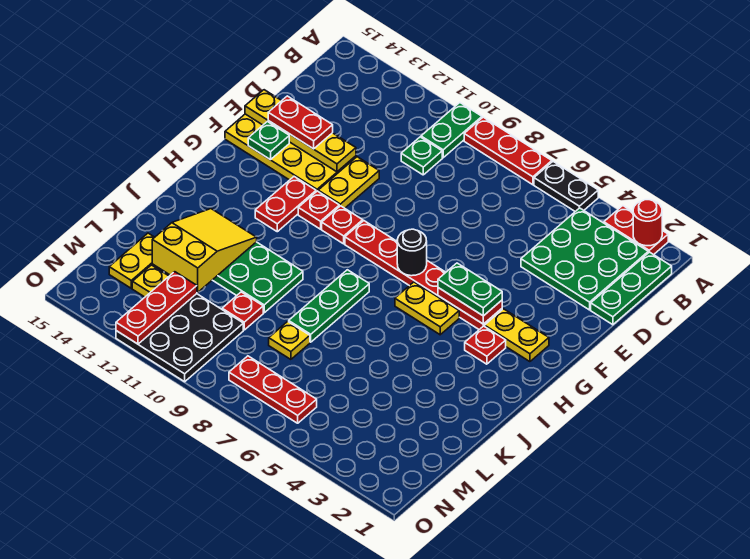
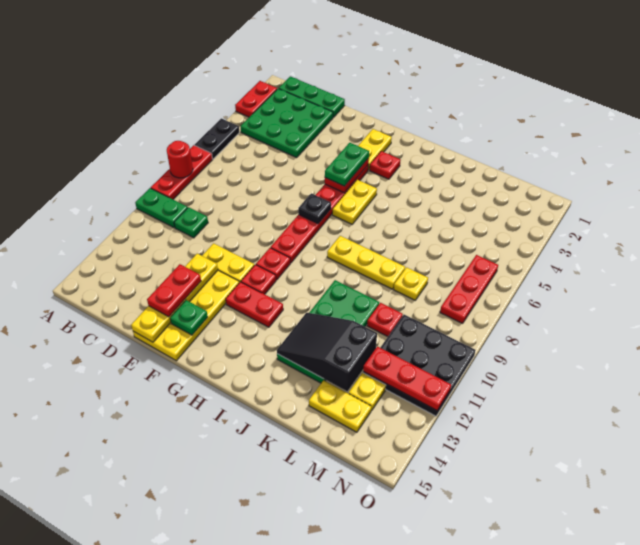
red round brick A2 level 2 -> red round brick A8 level 2
black round brick G7 level 2 -> black plate G7 level 2
green plate I8:K8 level 1 -> yellow plate I8:K8 level 1
yellow slope J12:L13 level 2 top L -> black slope J12:L13 level 2 top L

